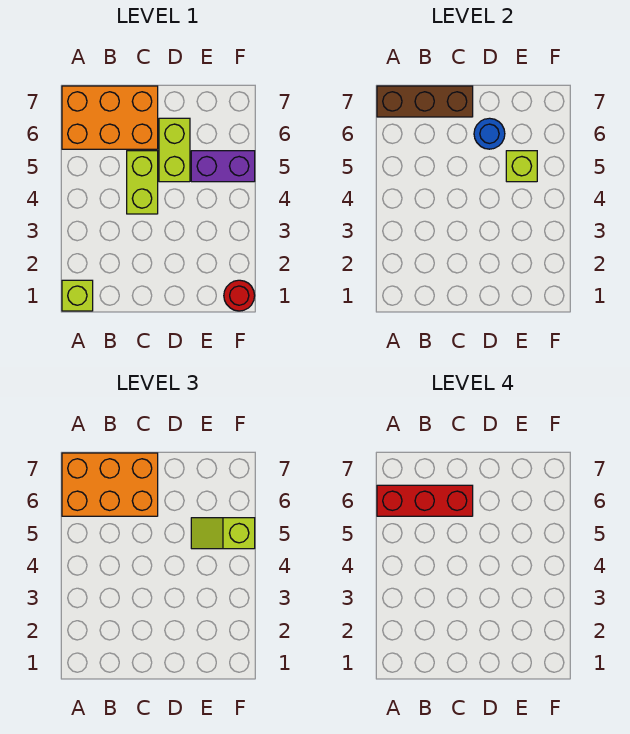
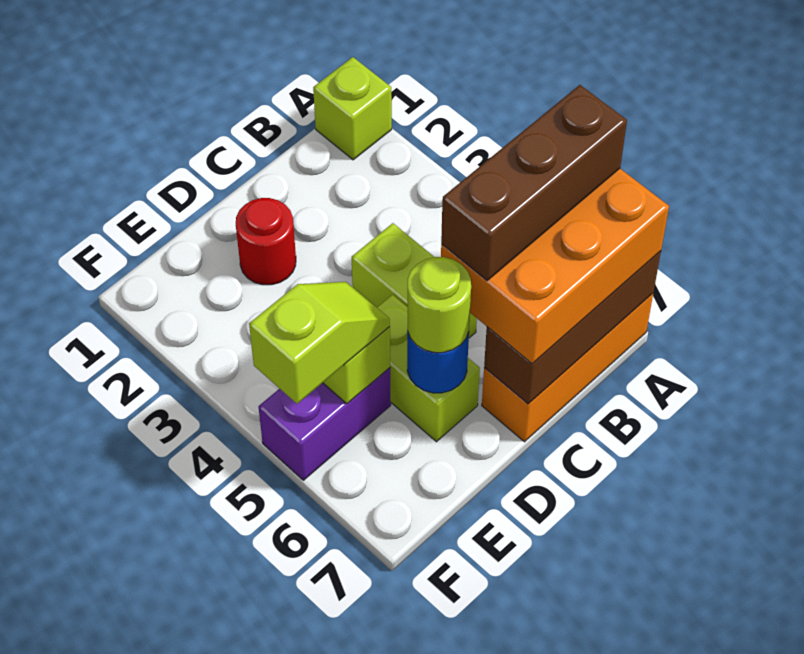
orange brick A6:C7 level 1 -> orange brick A7:C7 level 1
red brick A6:C6 level 4 -> brown brick A6:C6 level 4
none -> lime round brick D6 level 3
red round brick F1 level 1 -> red round brick D2 level 1

